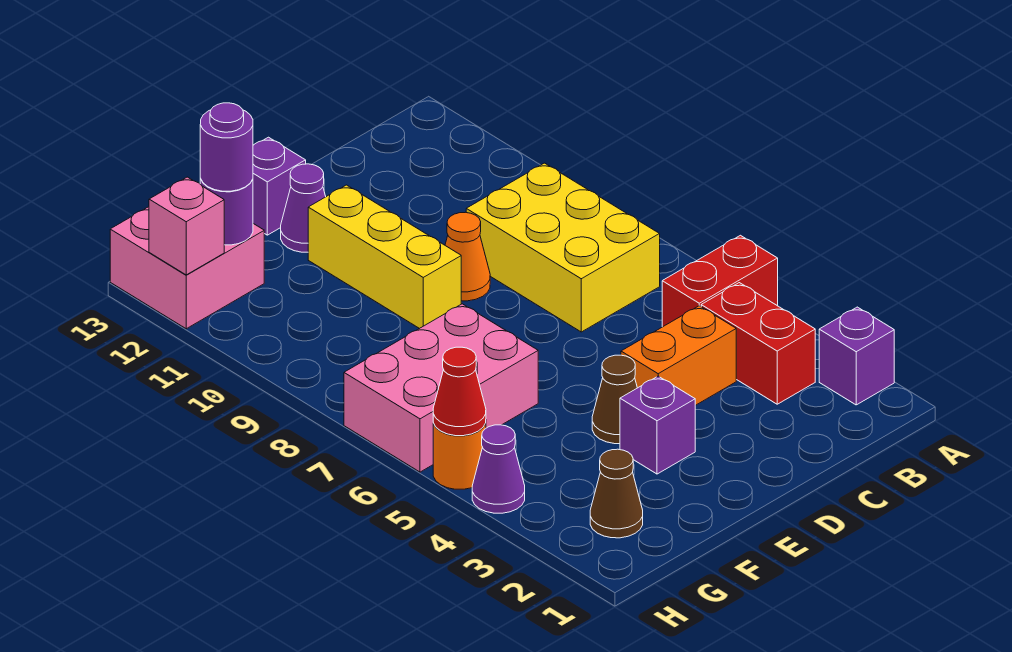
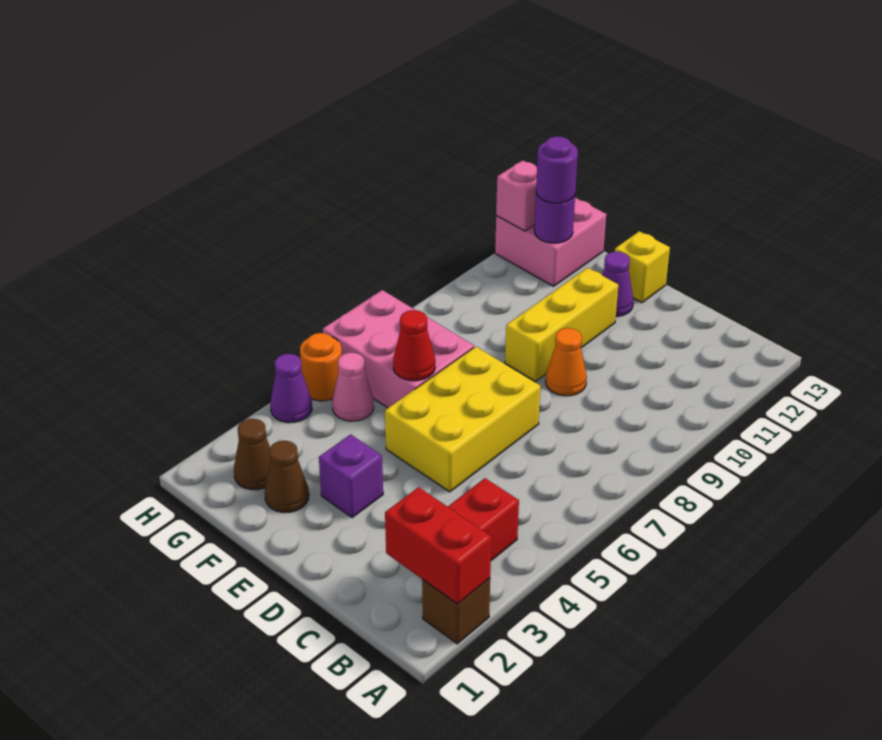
purple brick A2 level 1 -> brown brick A2 level 1
red brick A5:B5 level 1 -> red brick A2:B2 level 2
yellow brick B7:C9 level 1 -> yellow brick D5:E7 level 1
orange brick C4:D4 level 1 -> none
brown cone E4 level 1 -> brown cone F2 level 1
purple brick E13 level 1 -> yellow brick E13 level 1
none -> pink cone G5 level 1
red cone H5 level 2 -> red cone F6 level 2

